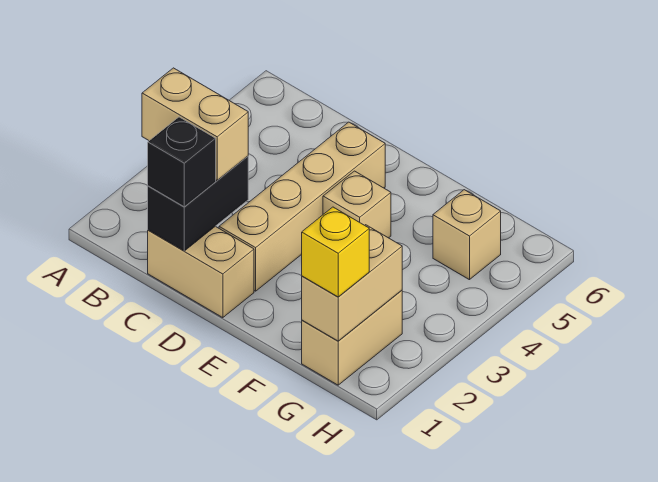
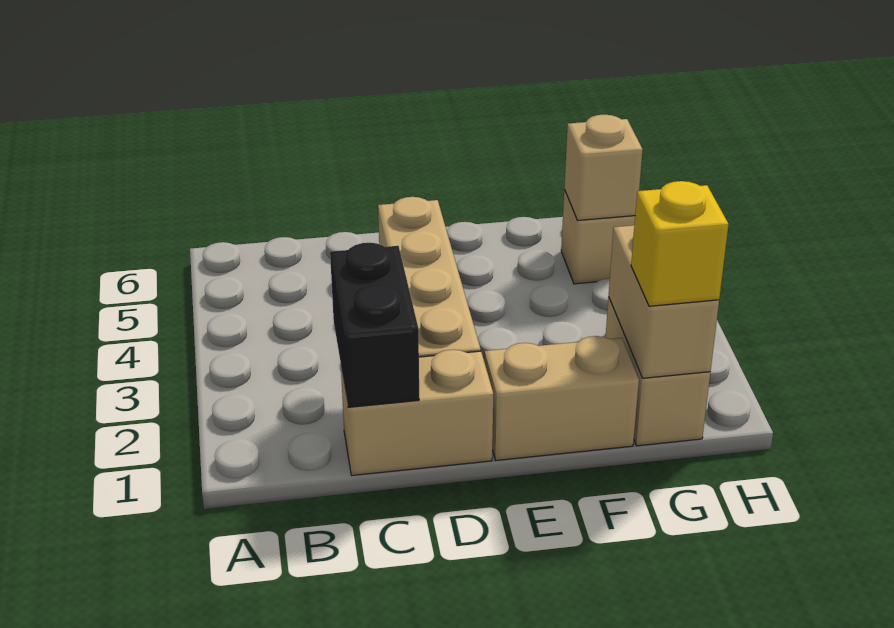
tan brick B2:C2 level 3 -> tan brick E1:F1 level 1
black brick C1 level 3 -> none
tan brick E4 level 1 -> tan brick G5 level 2

